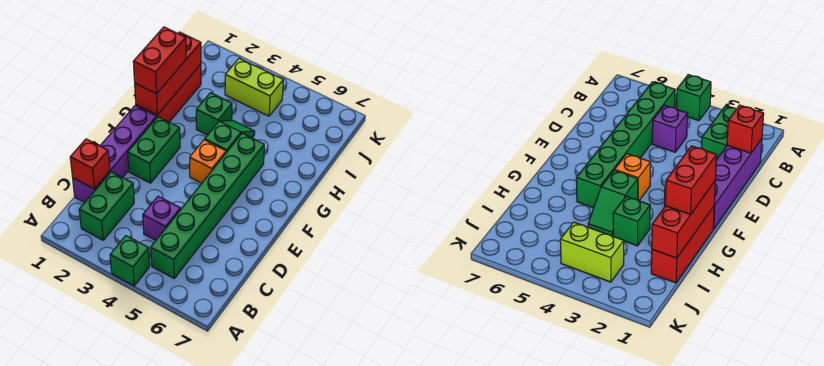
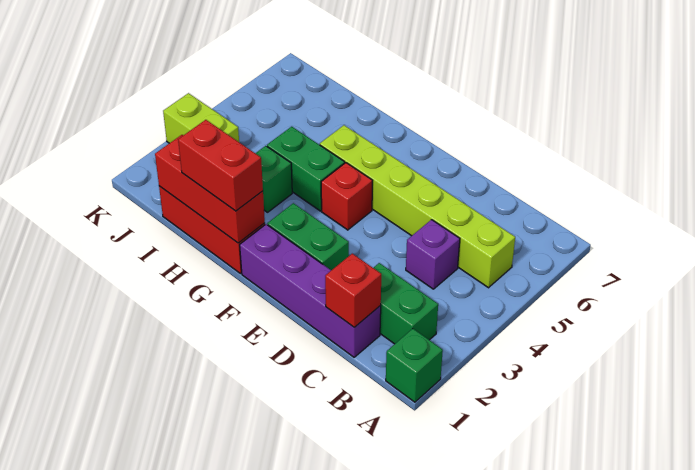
green brick A4 level 1 -> green brick A1 level 1
green brick B5:G5 level 1 -> lime brick B5:G5 level 1
orange brick F4 level 1 -> red brick F4 level 1
green slope G4:H4 level 1 top G -> green brick G4:H4 level 1
lime brick J3:J4 level 1 -> lime brick J3:K3 level 1

